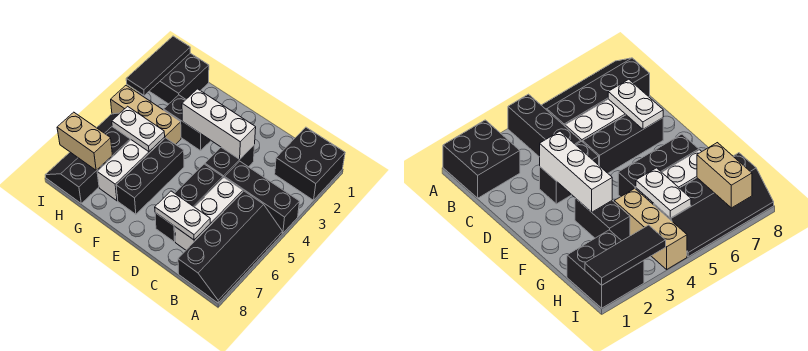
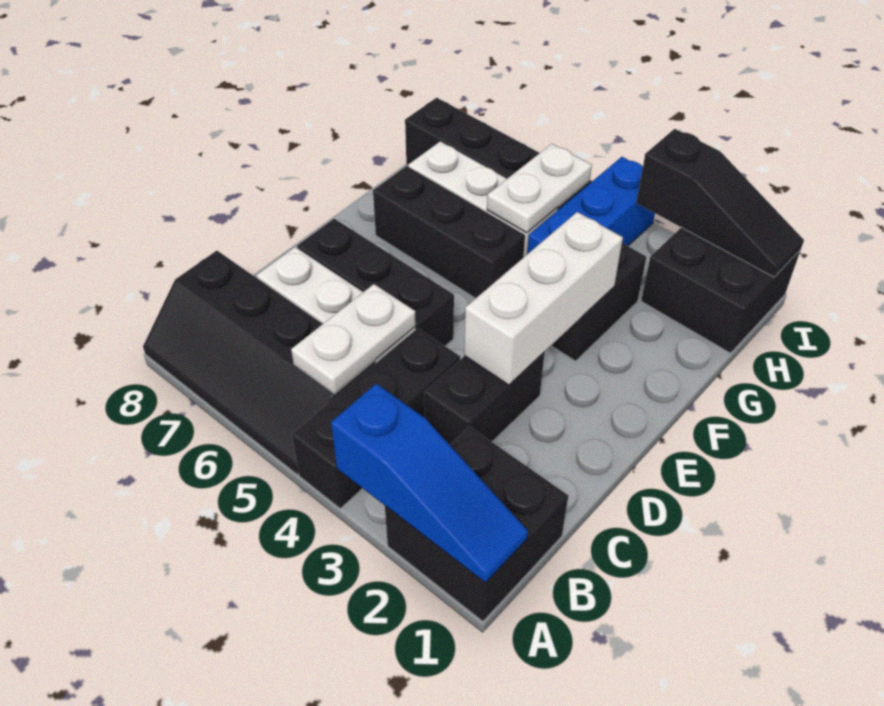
none -> blue slope A1:A3 level 2 top 3
white plate C7:D7 level 2 -> white plate B5:C5 level 2
black brick D3:D4 level 1 -> black brick C3:D3 level 1
tan brick G4:I4 level 1 -> blue brick G4:I4 level 1
tan brick H7:I7 level 2 -> none
black tile I1:I3 level 2 -> black slope I1:I3 level 2 top 3

